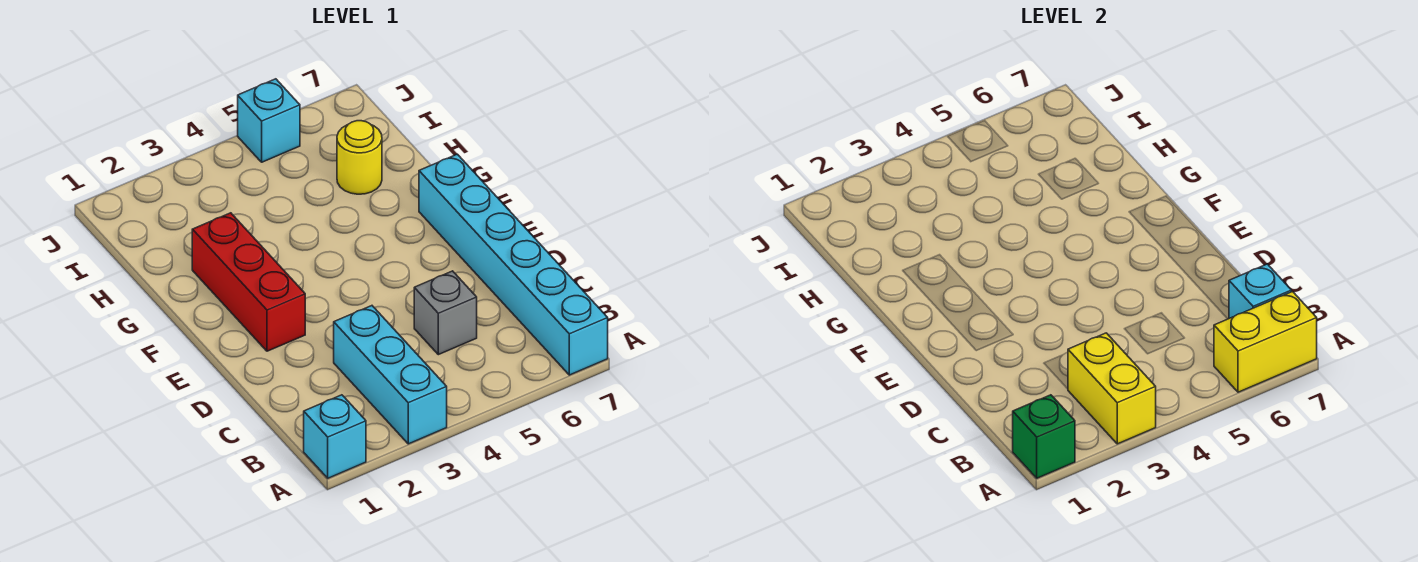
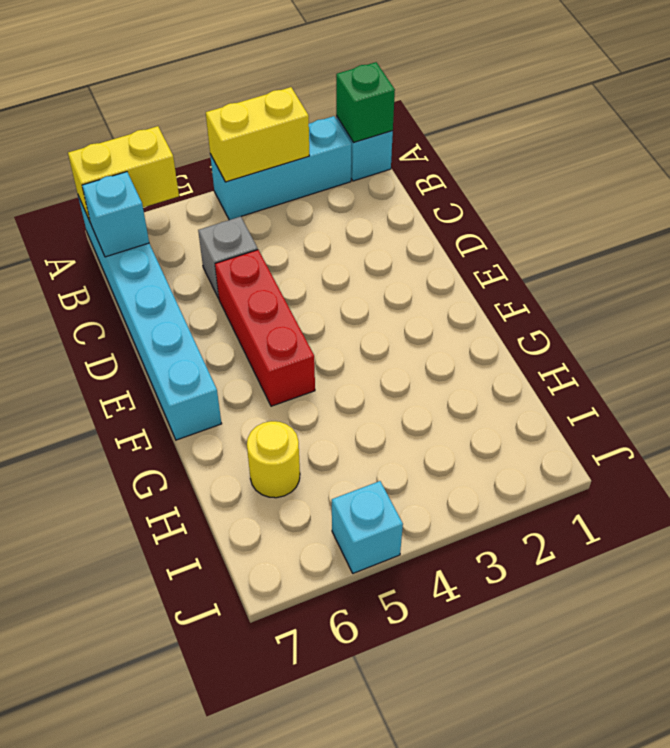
cyan brick A3:C3 level 1 -> cyan brick A2:A4 level 1
yellow brick A3:B3 level 2 -> yellow brick A3:A4 level 2
red brick E2:G2 level 1 -> red brick D5:F5 level 1

